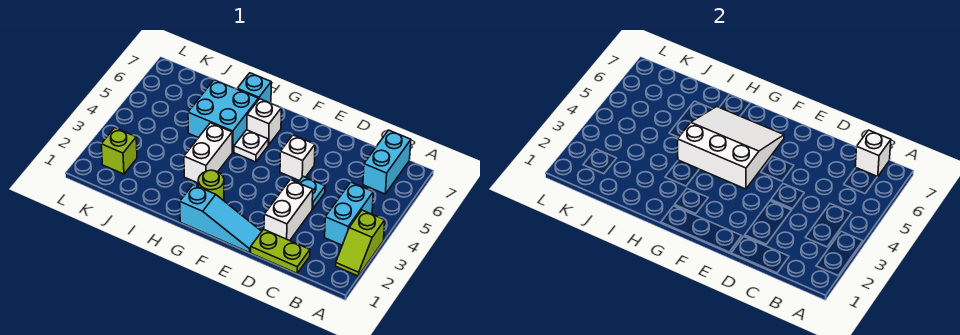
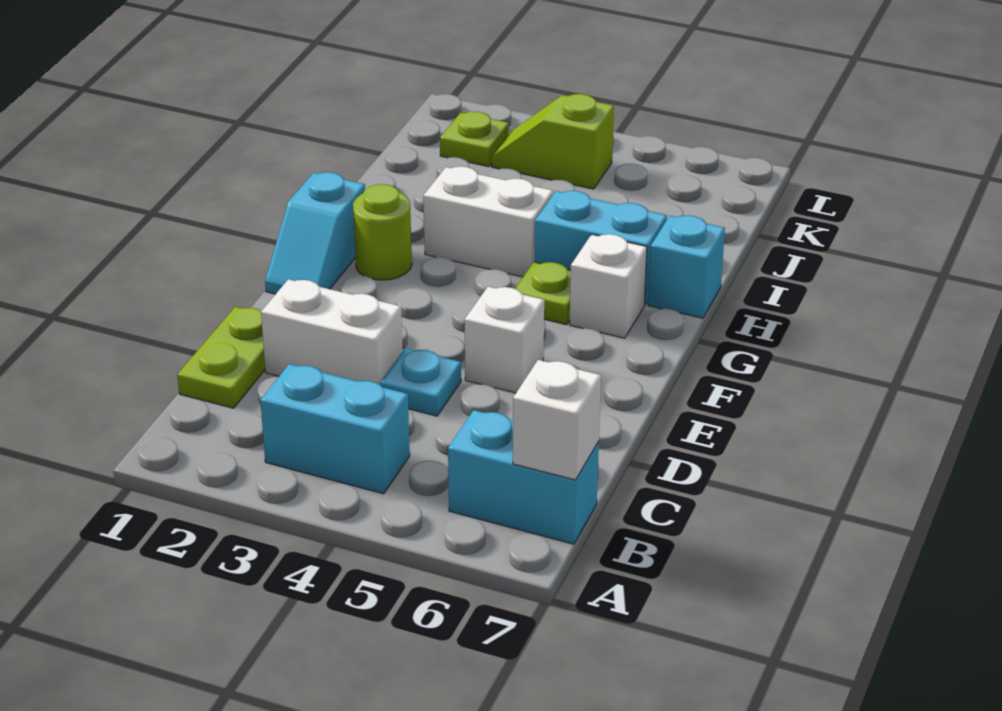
lime slope A2:A3 level 1 top 3 -> lime slope K3:K4 level 1 top 4
cyan slope E1:G1 level 1 top G -> cyan slope F1:G1 level 1 top G
white slope F4:H6 level 2 top 4 -> none
white plate G5 level 1 -> lime plate G5 level 1
cyan brick H5:I6 level 1 -> cyan brick H5:H6 level 1
lime brick K2 level 1 -> lime plate K2 level 1

